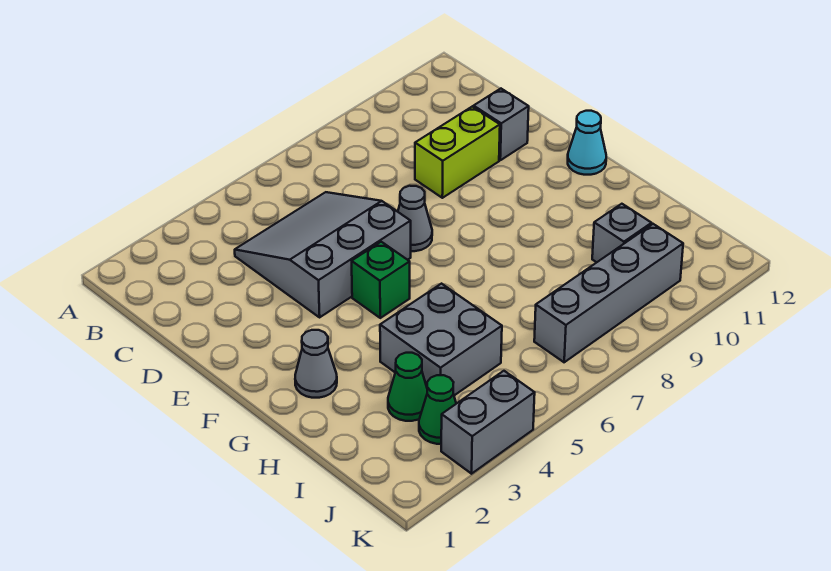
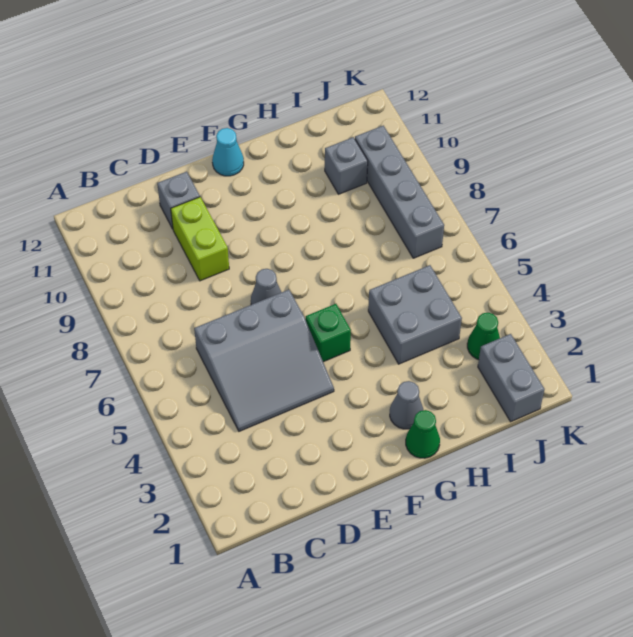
grey slope C4:E6 level 1 top E -> grey slope C4:E6 level 1 top 6
green cone I3 level 1 -> green cone G1 level 1
grey brick K3:K4 level 1 -> grey brick J1:J2 level 1

